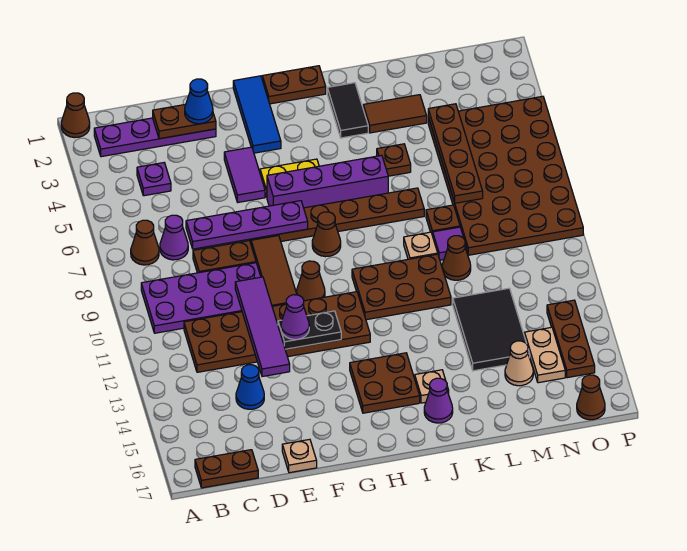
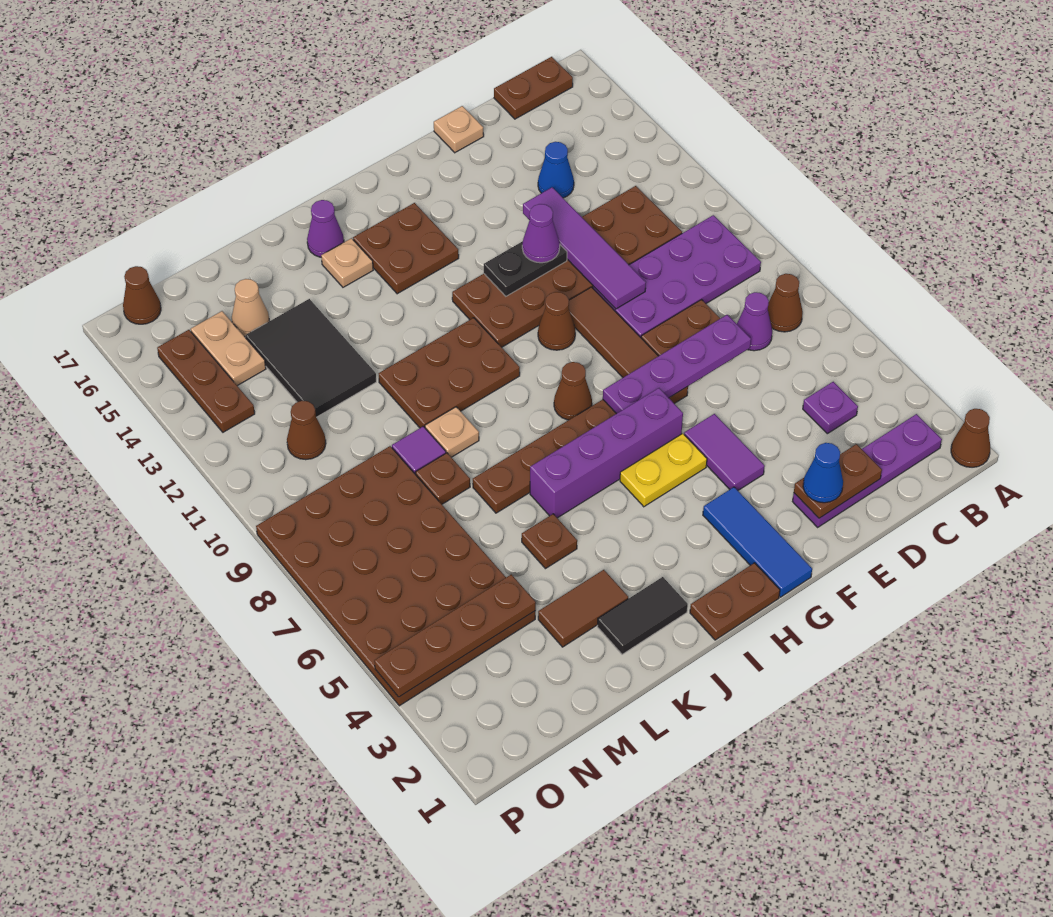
black tile J2:J3 level 1 -> black tile J2:K2 level 1
brown cone L10 level 1 -> brown cone N11 level 1
brown plate M4:M7 level 2 -> brown plate M4:P4 level 2

